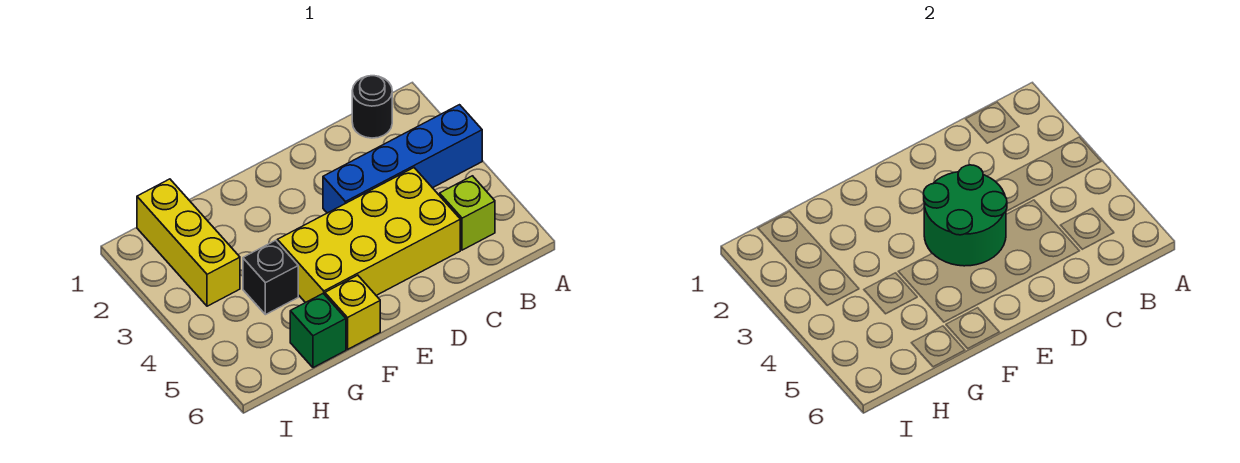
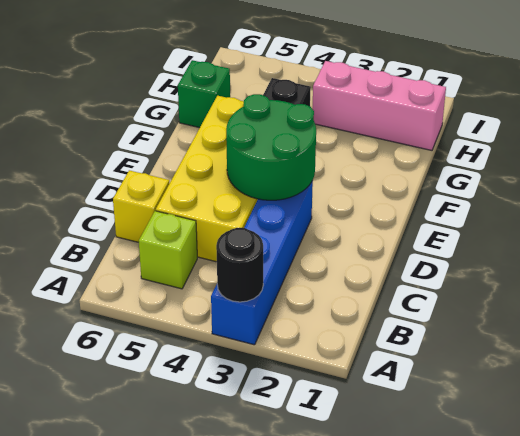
black round brick B1 level 1 -> black round brick A3 level 2
yellow brick F6 level 1 -> yellow brick C6 level 1
yellow brick H1:H3 level 1 -> pink brick H1:H3 level 1

